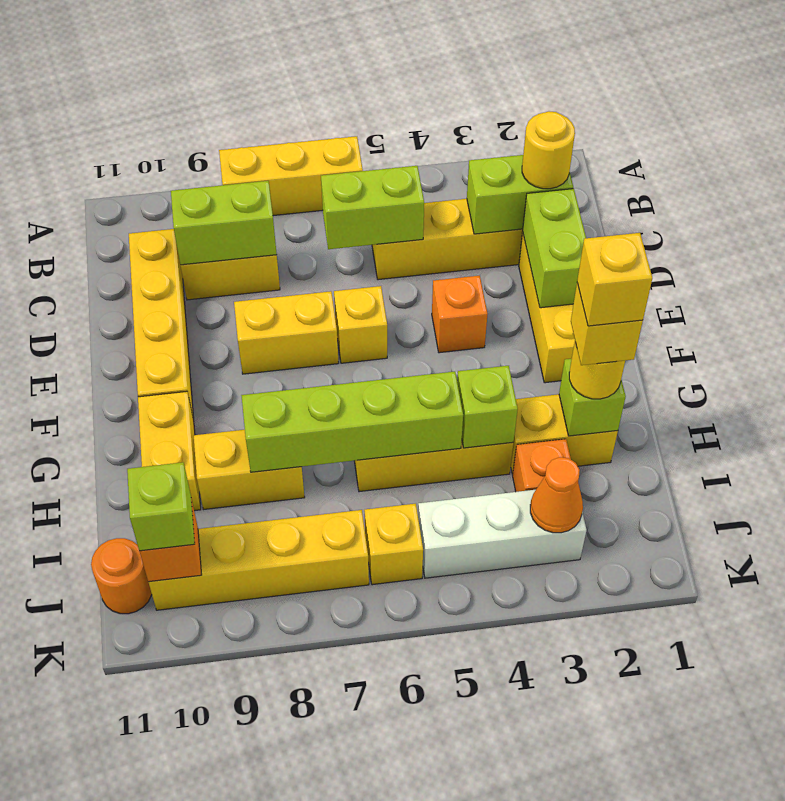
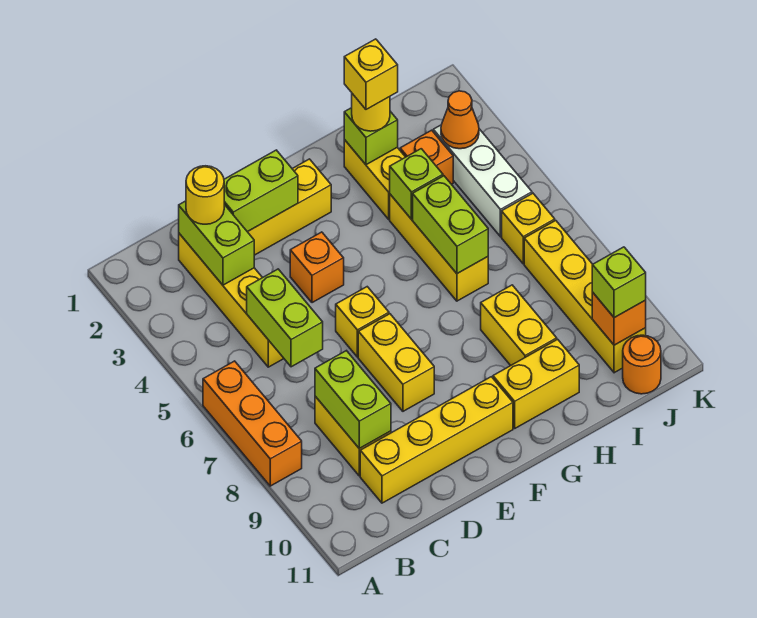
yellow brick A6:A8 level 1 -> orange brick A6:A8 level 1
yellow brick H2 level 5 -> none
lime brick H5:H8 level 2 -> lime brick H5:H6 level 2

